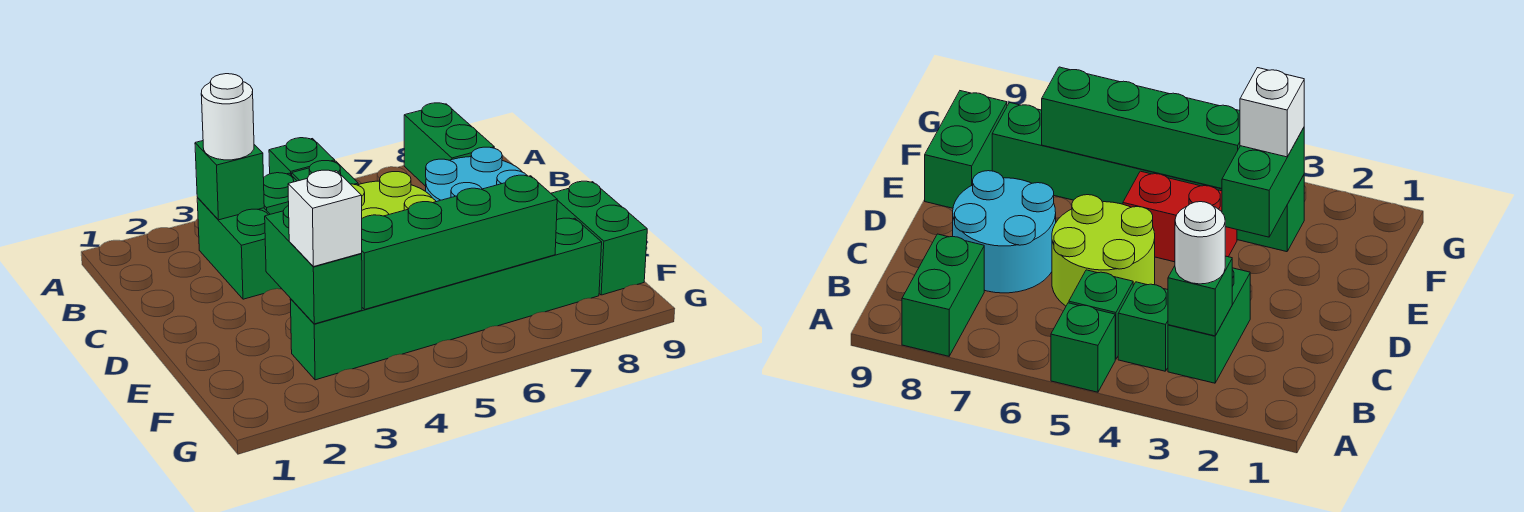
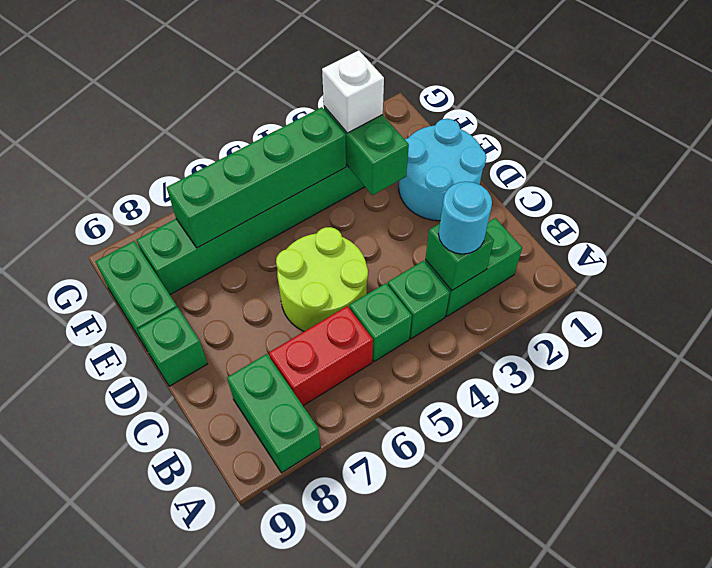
green brick A5 level 1 -> green brick D9 level 1
green brick B3:C3 level 1 -> green brick B2:B3 level 1
white round brick B3 level 3 -> cyan round brick B3 level 3
cyan round brick C7:D8 level 1 -> cyan round brick D1:E2 level 1
red brick E4:E5 level 1 -> red brick B6:B7 level 1

